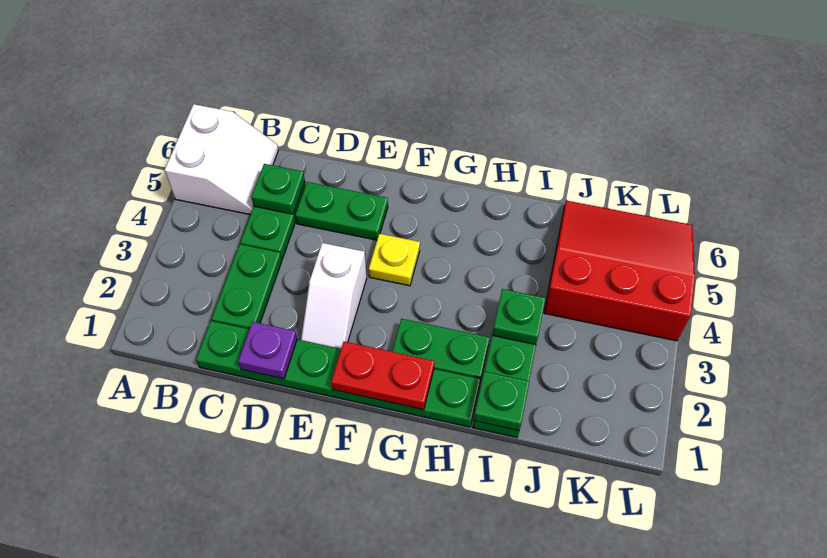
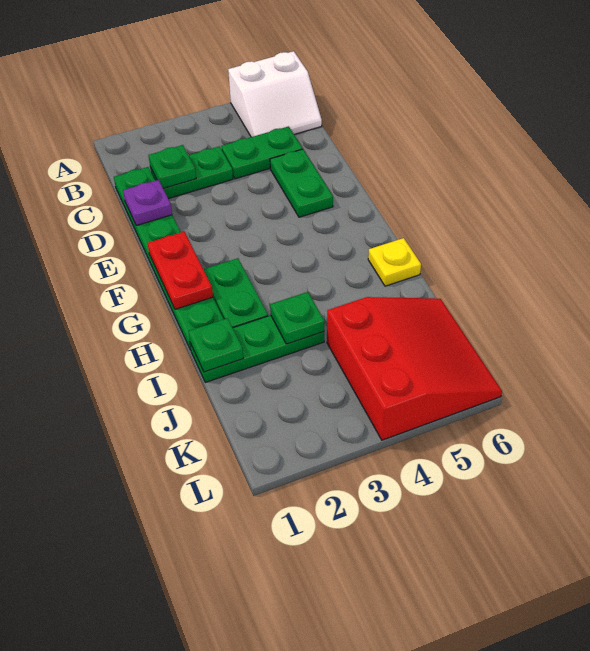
green plate C5 level 2 -> green plate C2 level 2
white slope E2:E3 level 1 top 3 -> none
yellow plate F4 level 1 -> yellow plate H6 level 1

